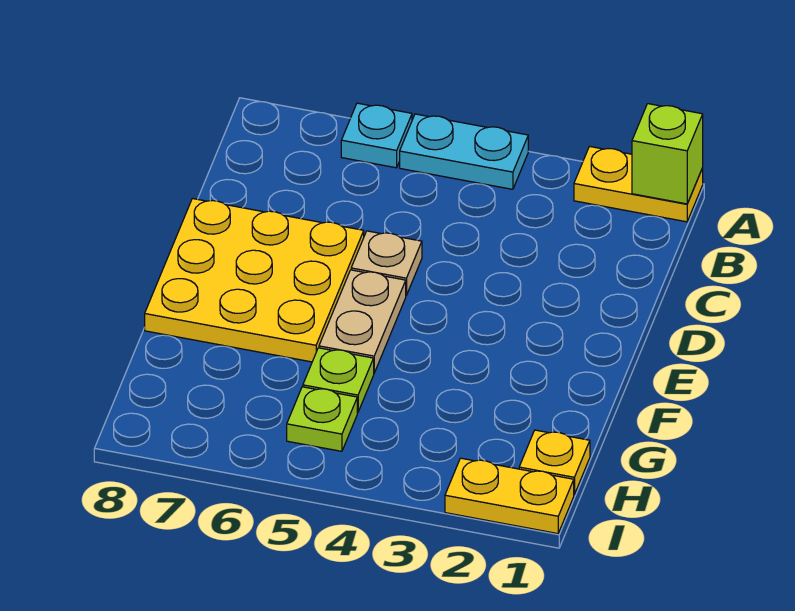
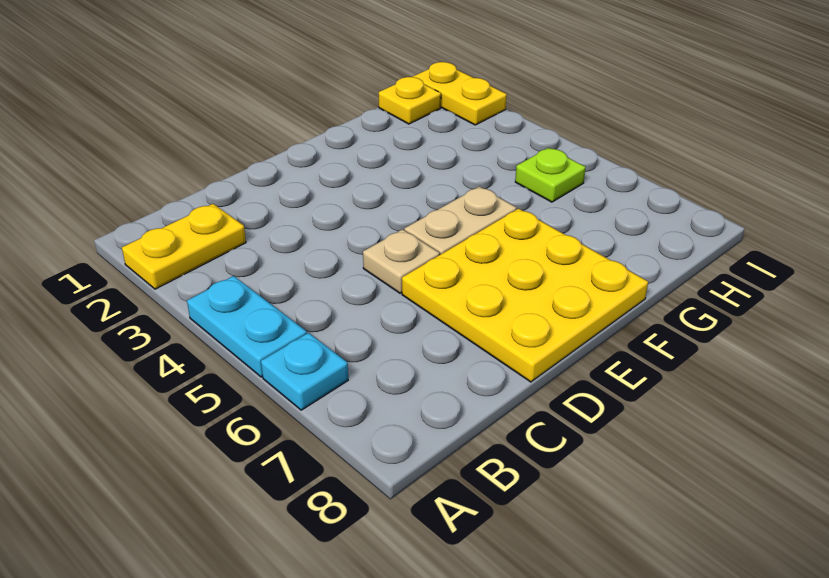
yellow plate A1:A2 level 1 -> yellow plate A2:B2 level 1
lime brick A1 level 2 -> none
lime plate G5 level 1 -> none

